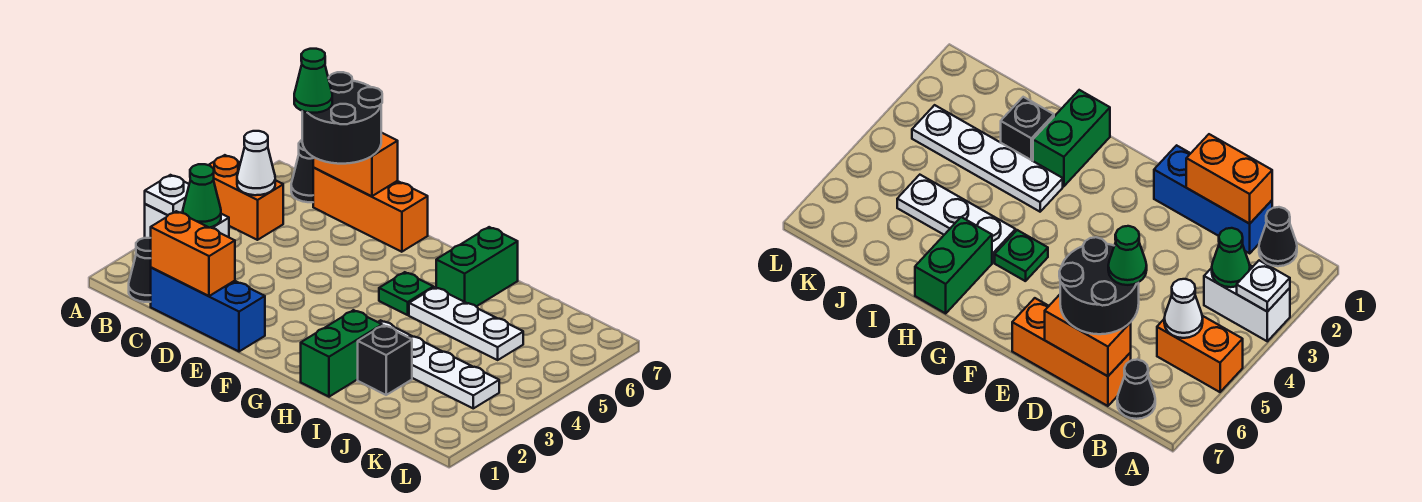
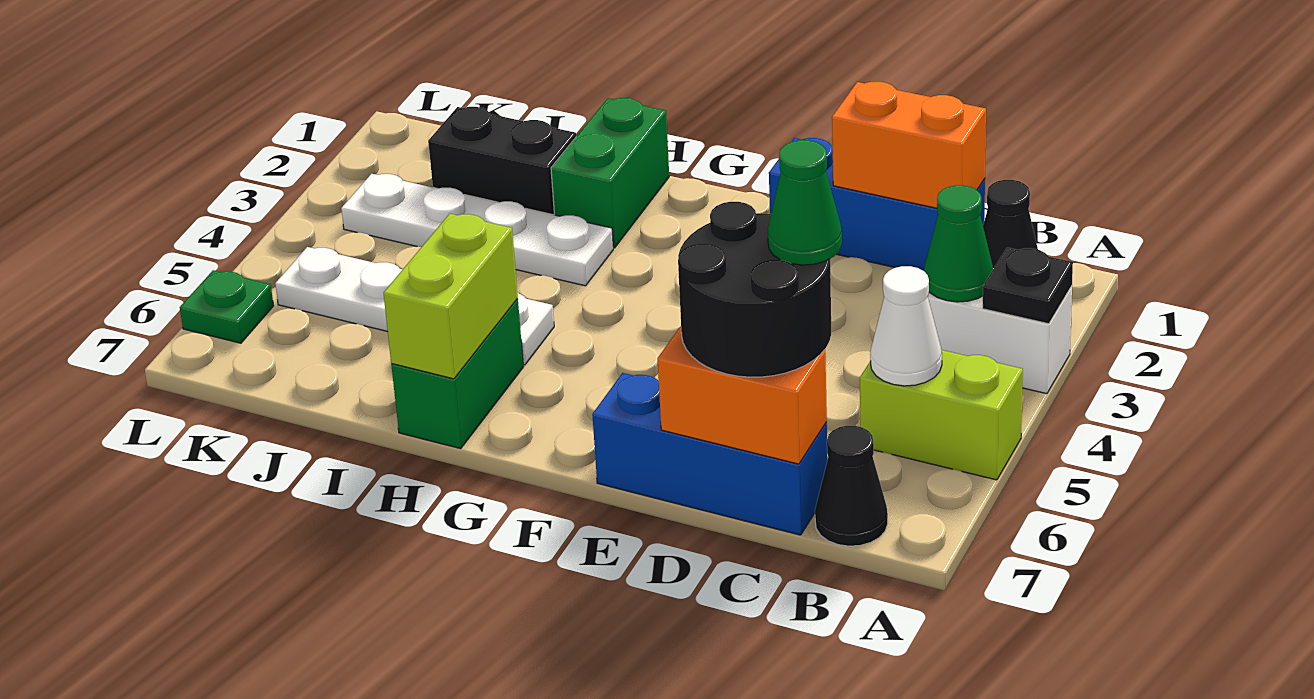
white plate A3 level 2 -> black plate A3 level 2
orange brick A5:B5 level 1 -> lime brick A5:B5 level 1
orange brick C7:E7 level 1 -> blue brick C7:E7 level 1
green plate G5 level 1 -> green plate L6 level 1
white plate H5:J5 level 1 -> white plate H5:K5 level 1
none -> lime brick H6:H7 level 2
black brick I2 level 1 -> black brick I2:J2 level 1

